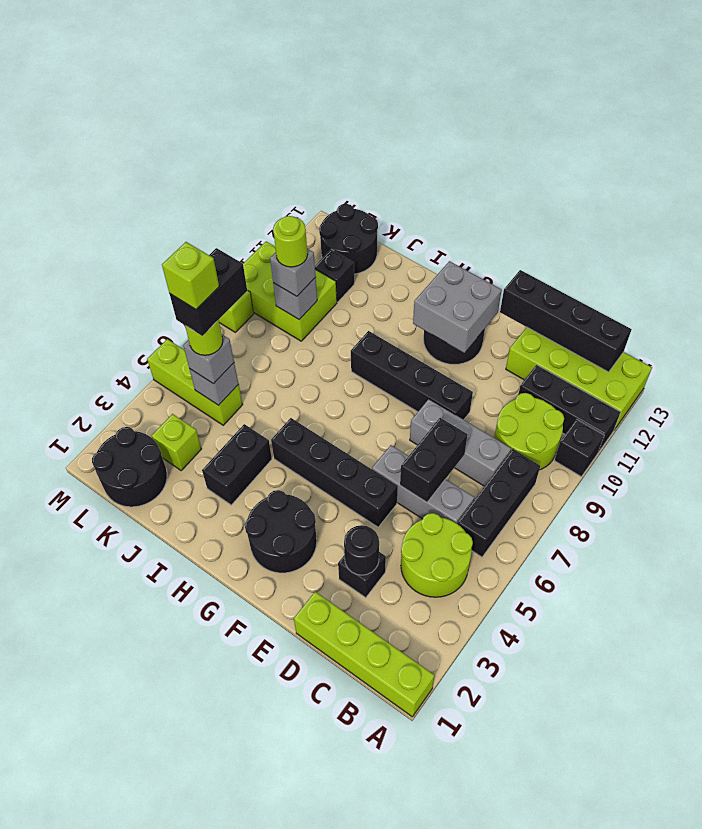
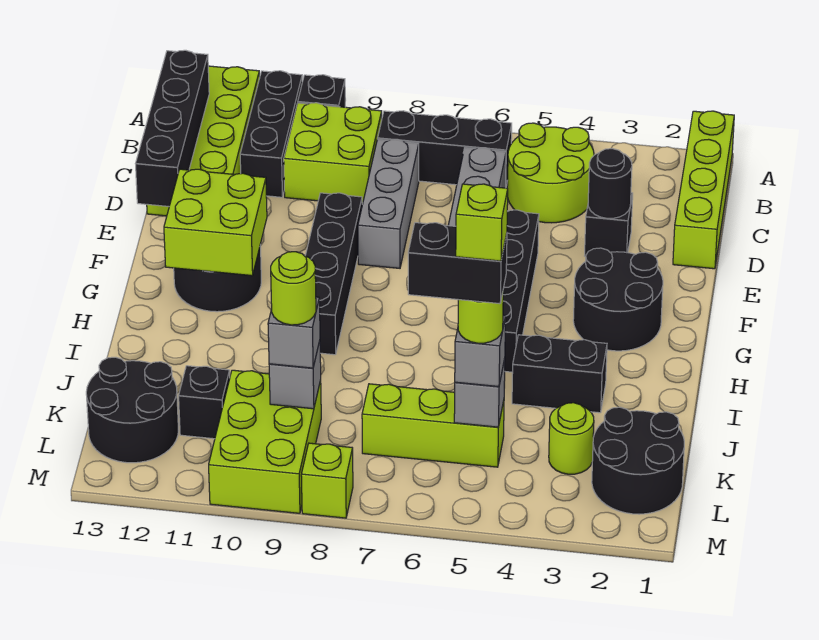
lime round brick B9:C10 level 1 -> lime brick B9:C10 level 1
black brick D6:D7 level 2 -> none
grey brick F11:G12 level 2 -> lime brick F11:G12 level 2
lime brick K3 level 1 -> lime round brick K3 level 1
lime brick K5:M5 level 1 -> lime brick K5:K7 level 1

